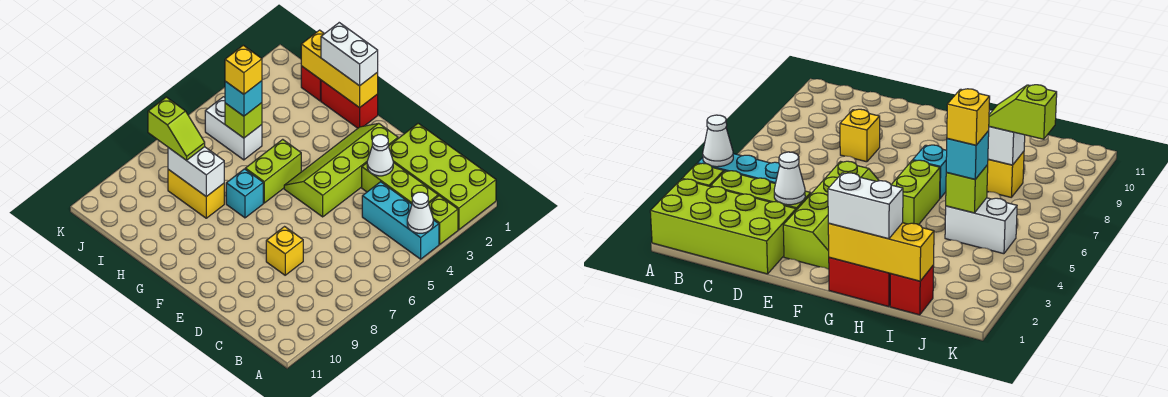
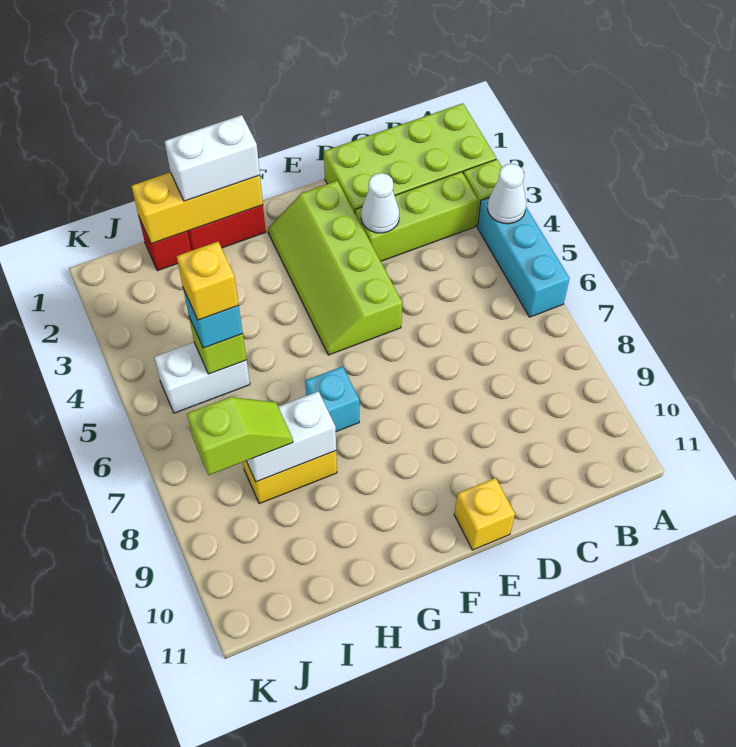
cyan brick A4:C4 level 1 -> cyan brick A4:A6 level 1
yellow brick D8 level 1 -> yellow brick E11 level 1
lime brick G5:G6 level 1 -> none

